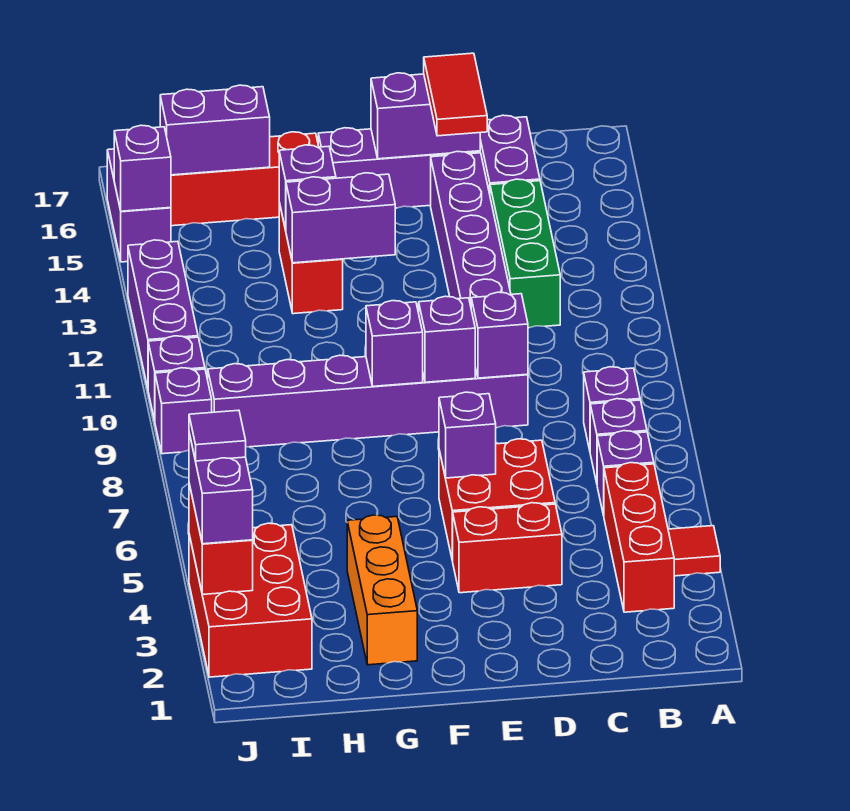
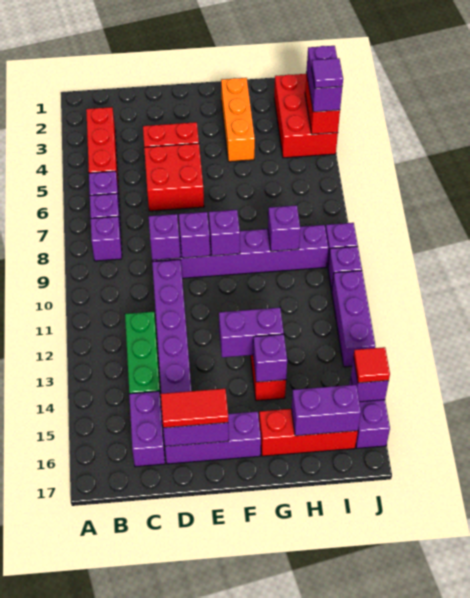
red tile A4 level 1 -> red tile J15 level 3
red tile D15:D16 level 3 -> red tile D16:E16 level 3
purple brick E6 level 2 -> purple brick H9 level 2

